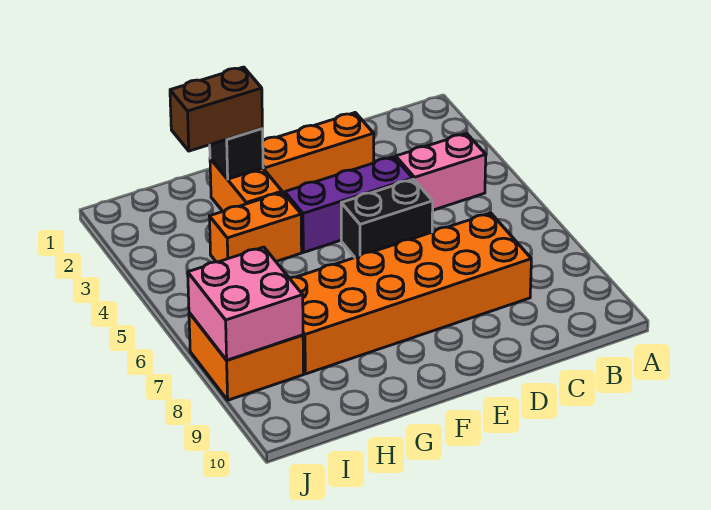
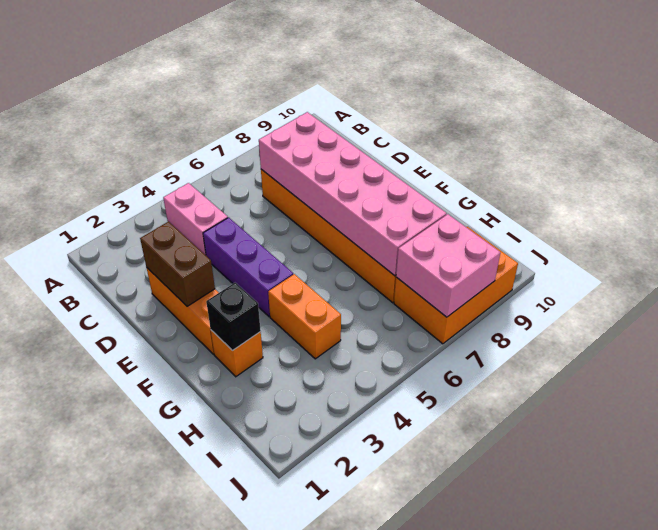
none -> pink brick C7:H8 level 2
black brick D5:E5 level 1 -> none
orange brick G2:G3 level 1 -> orange brick G2 level 1
brown brick G2:H2 level 3 -> brown brick D2:E2 level 2
orange brick I7:J8 level 1 -> orange brick I7:J9 level 1

